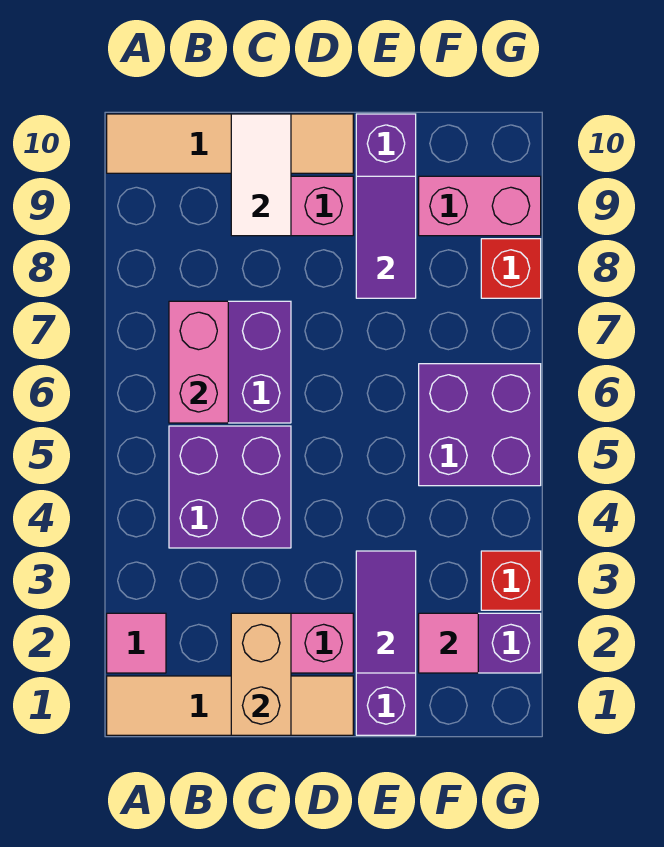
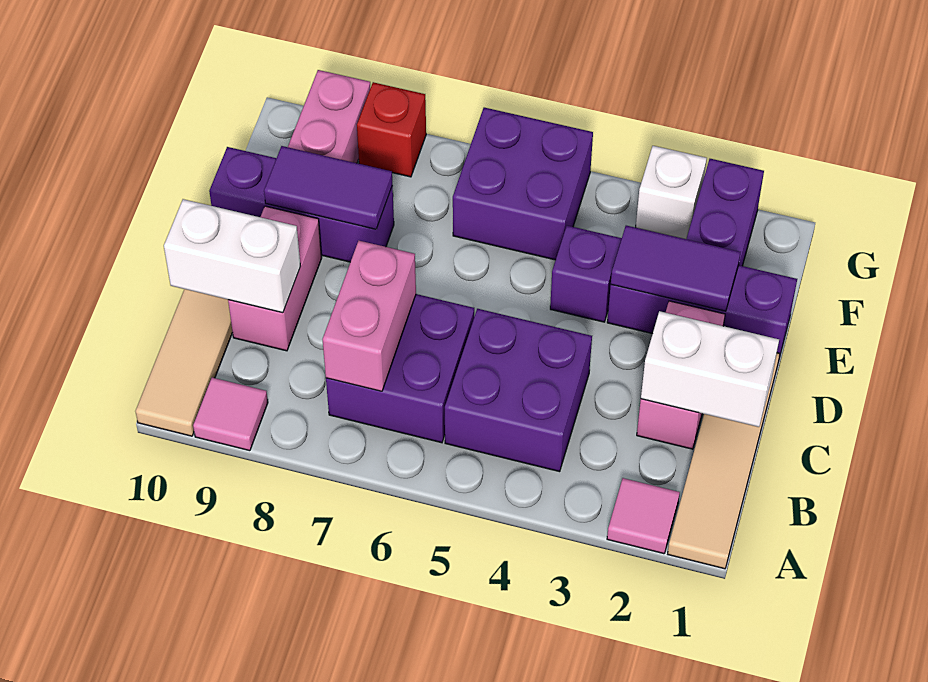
pink brick B6:B7 level 2 -> pink brick B7:C7 level 2
tan brick C1:C2 level 2 -> white brick C1:C2 level 2
white tile C9:C10 level 2 -> white brick C9:C10 level 2
none -> purple brick E4 level 1
pink tile F2 level 2 -> pink tile A9 level 1
red brick G3 level 1 -> white brick G3 level 1

